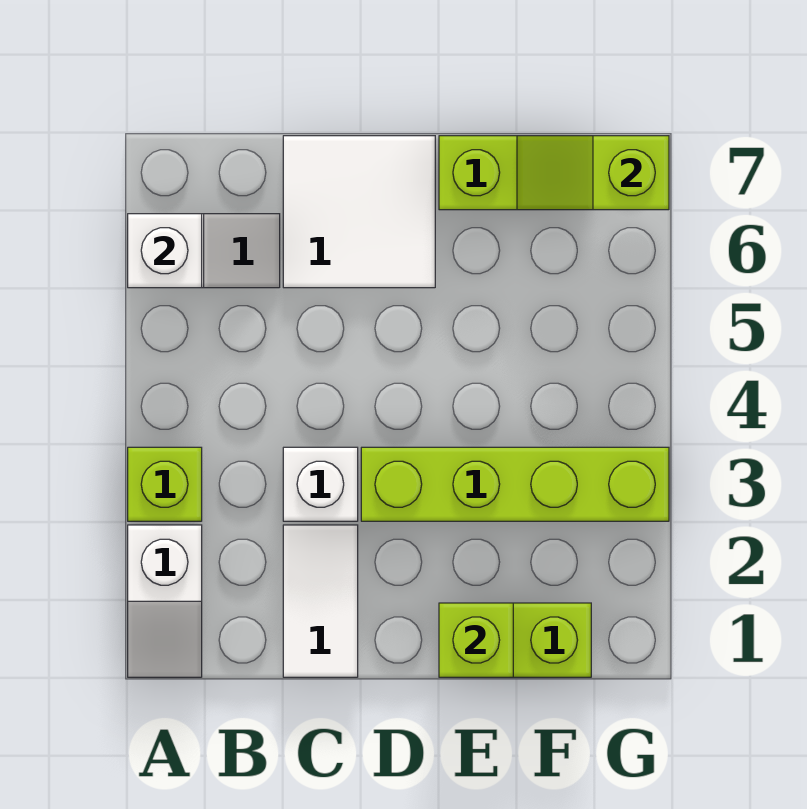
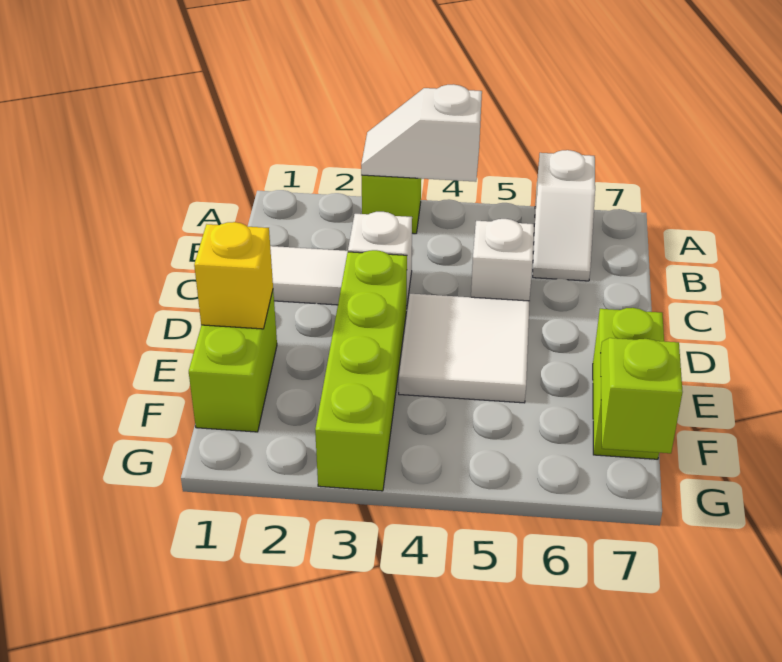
white slope A1:A2 level 1 top 2 -> white slope A3:A4 level 2 top 4
white brick A6 level 2 -> white brick C5 level 1
white tile C6:D7 level 1 -> white tile D4:E5 level 1
lime brick E1 level 2 -> yellow brick E1 level 2

